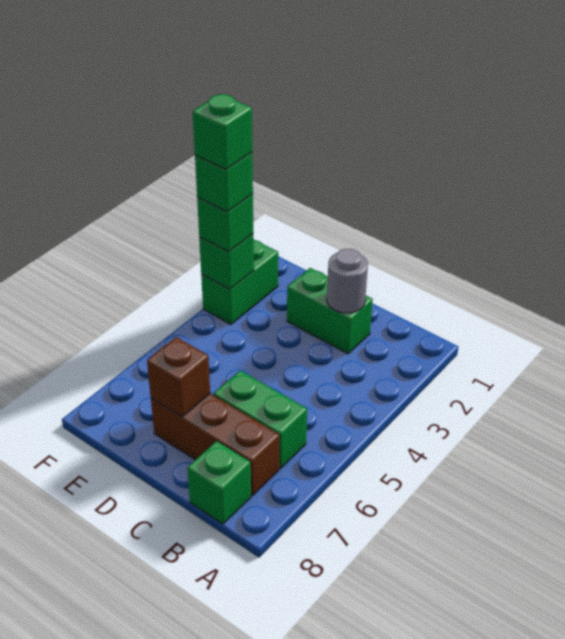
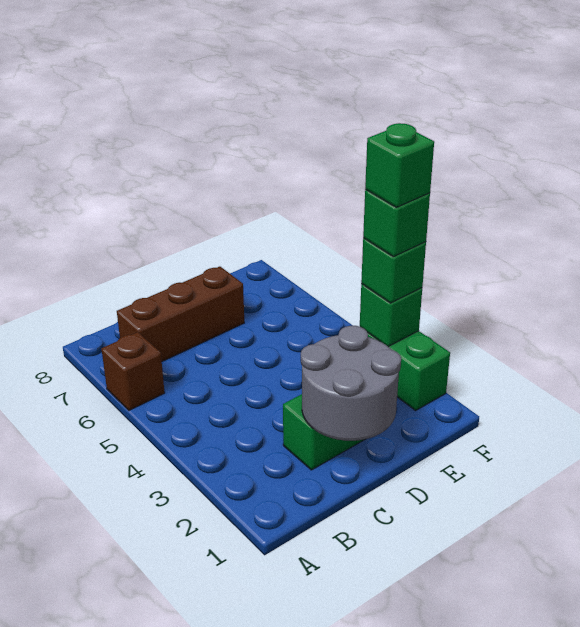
green brick B6:C6 level 1 -> none
green brick B8 level 1 -> none
grey round brick C2 level 2 -> grey round brick C1:D2 level 2
brown brick D7 level 2 -> brown brick A6 level 1

